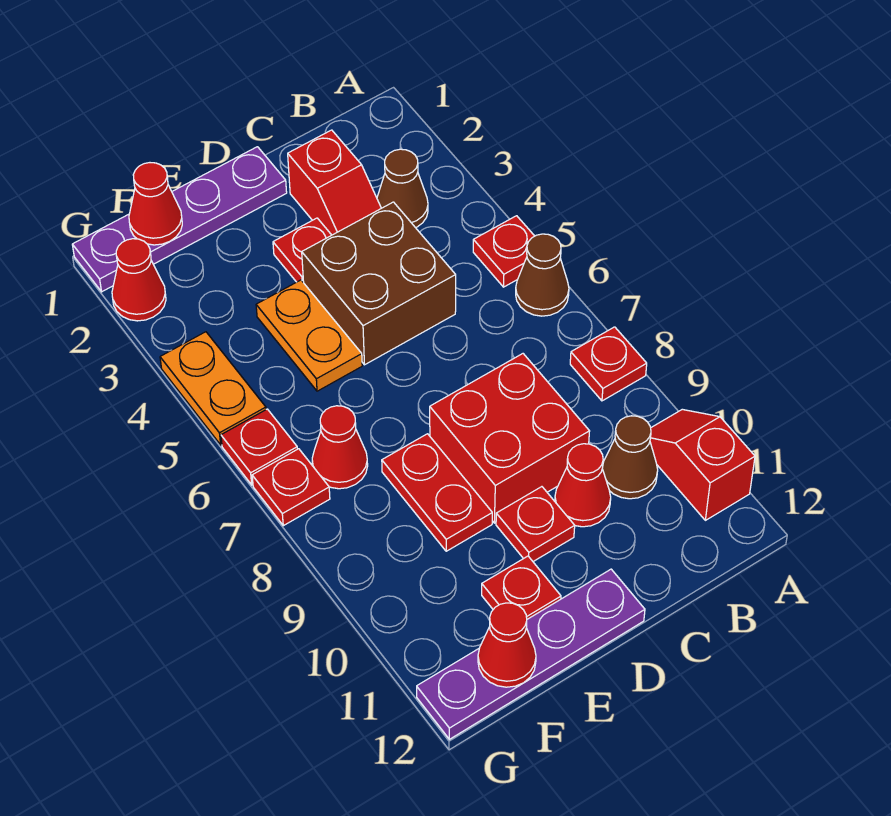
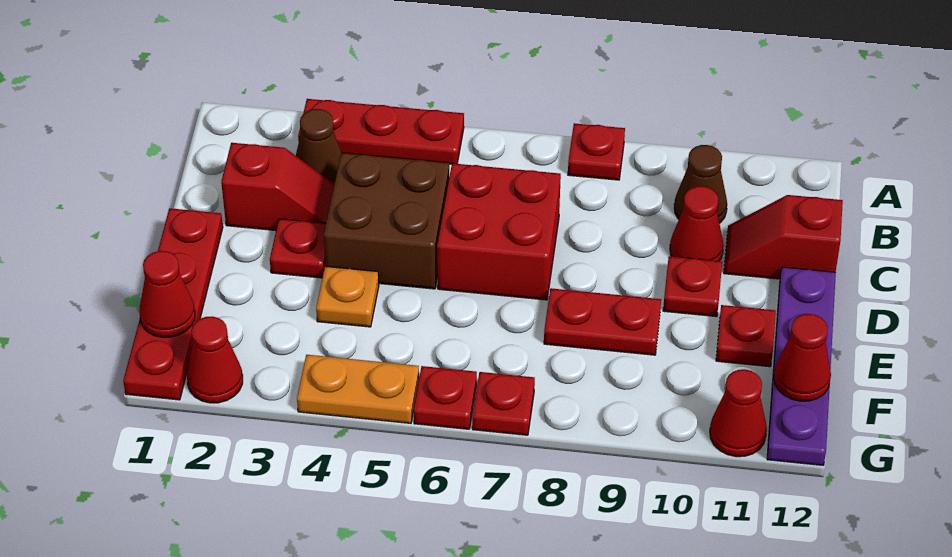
red plate A5 level 1 -> red plate A3:A5 level 1
brown cone A6 level 1 -> none
red slope A10:A11 level 1 top 11 -> red slope C11:C12 level 1 top 12
red brick C8:D9 level 1 -> red brick C6:D7 level 1
purple plate D1:G1 level 1 -> red plate D1:G1 level 1
orange plate E4:E5 level 1 -> orange plate E4 level 1
red cone F7 level 1 -> red cone G11 level 1

